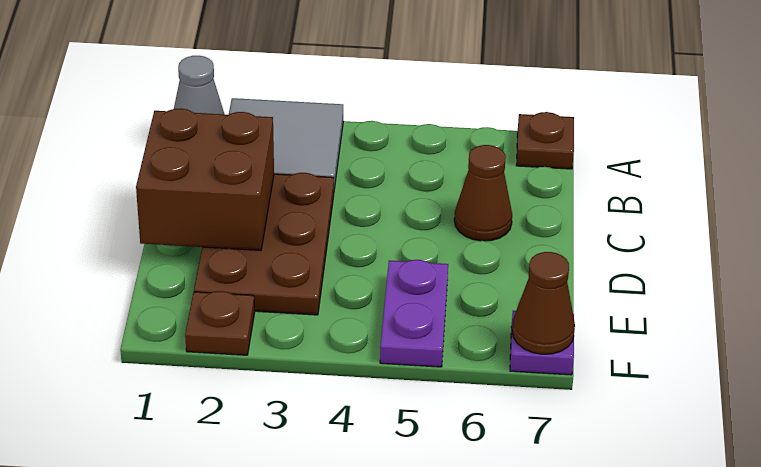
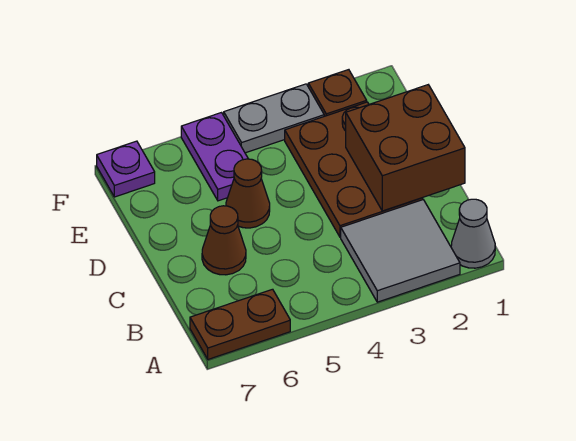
brown plate A7 level 1 -> brown plate A6:A7 level 1
none -> grey plate F3:F4 level 1
brown cone F7 level 2 -> brown cone D5 level 1

